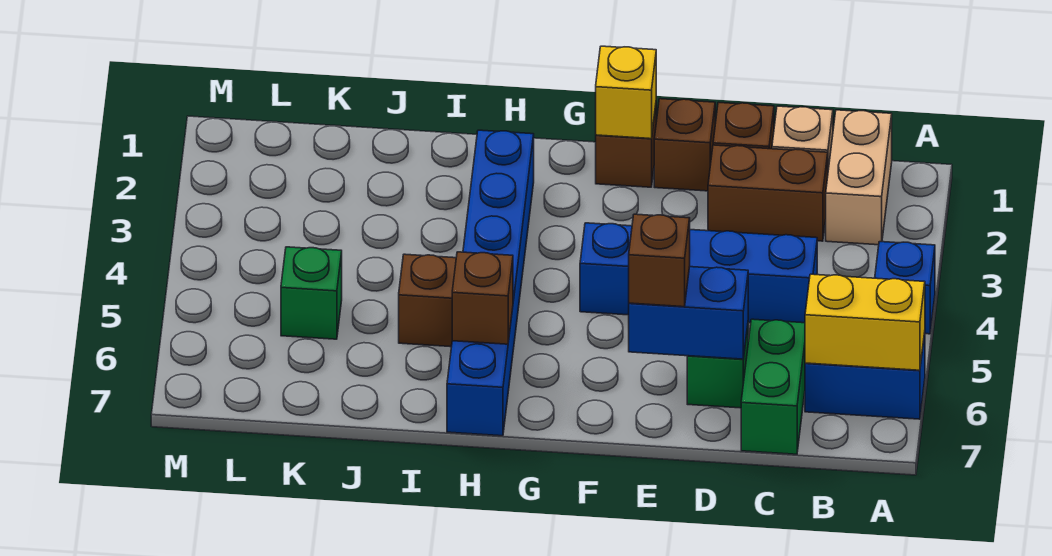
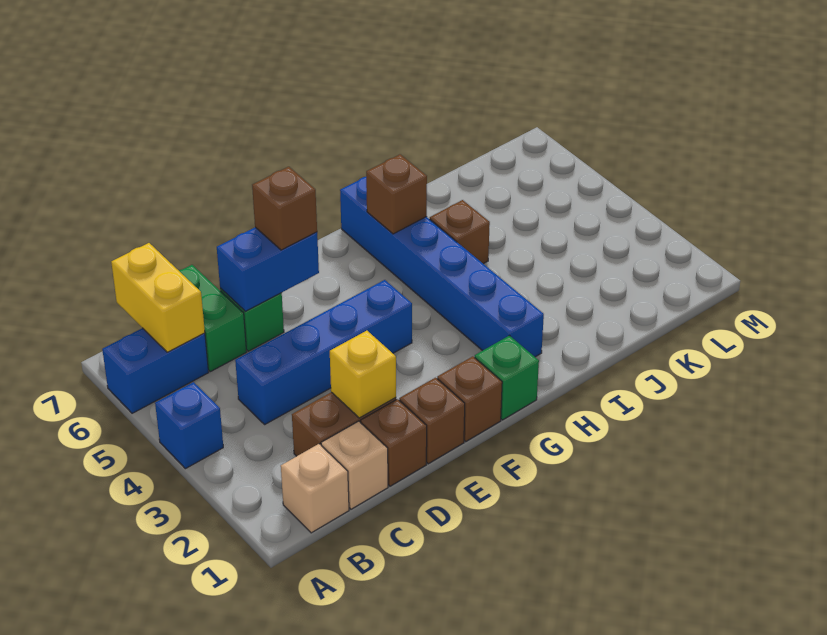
yellow brick A6:B6 level 2 -> yellow brick B6:B7 level 2
tan brick B1:B2 level 1 -> tan brick B1 level 1
yellow brick F1 level 2 -> yellow brick D2 level 2
green brick K5 level 1 -> green brick G1 level 1

